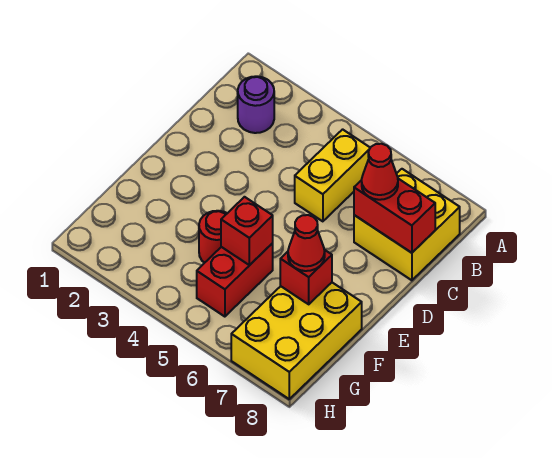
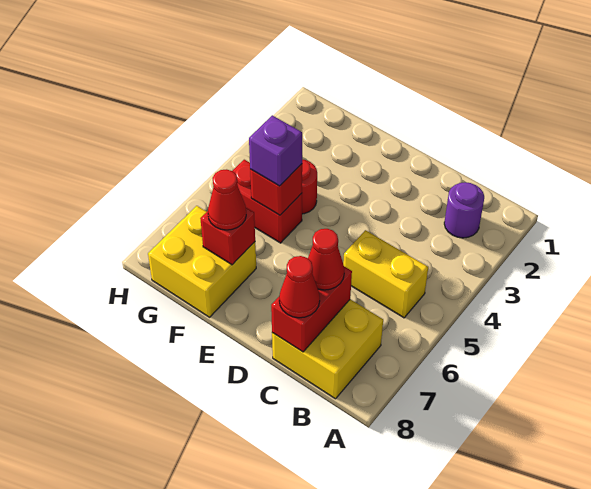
none -> red cone C8 level 3
none -> purple brick F5 level 3
yellow brick F7:H8 level 1 -> yellow brick F7:G8 level 1

